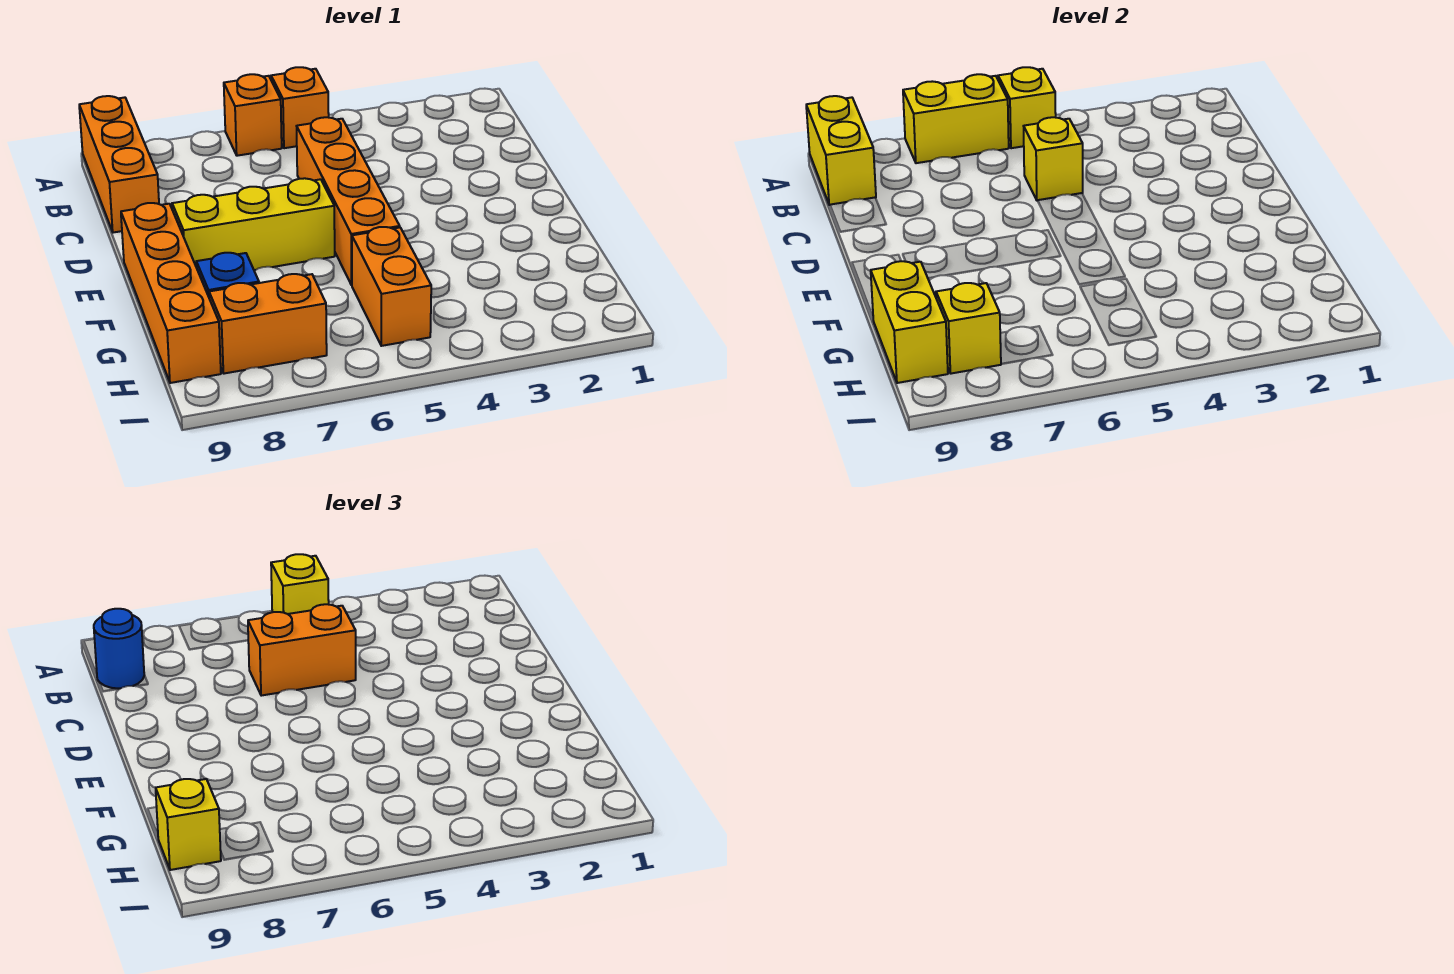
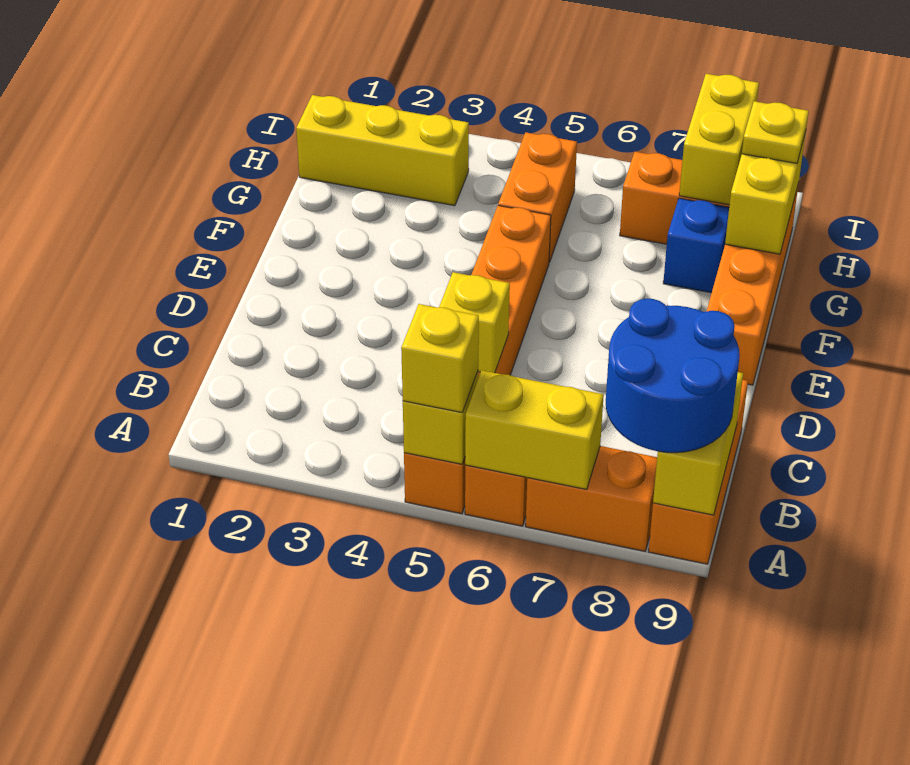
blue round brick B9 level 3 -> blue round brick A8:B9 level 3
orange brick C5:C6 level 3 -> orange brick A7:A8 level 1
yellow brick E6:E8 level 1 -> yellow brick H1:H3 level 1
yellow brick H8 level 2 -> yellow brick H8:I8 level 2
yellow brick H9 level 3 -> yellow plate H9 level 3

